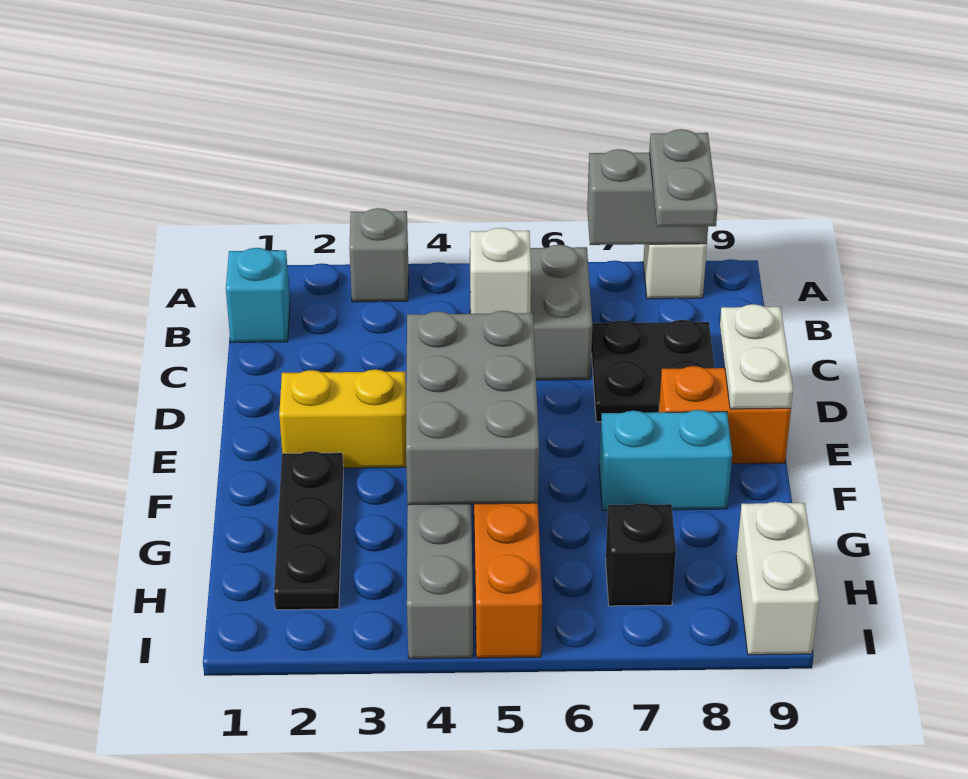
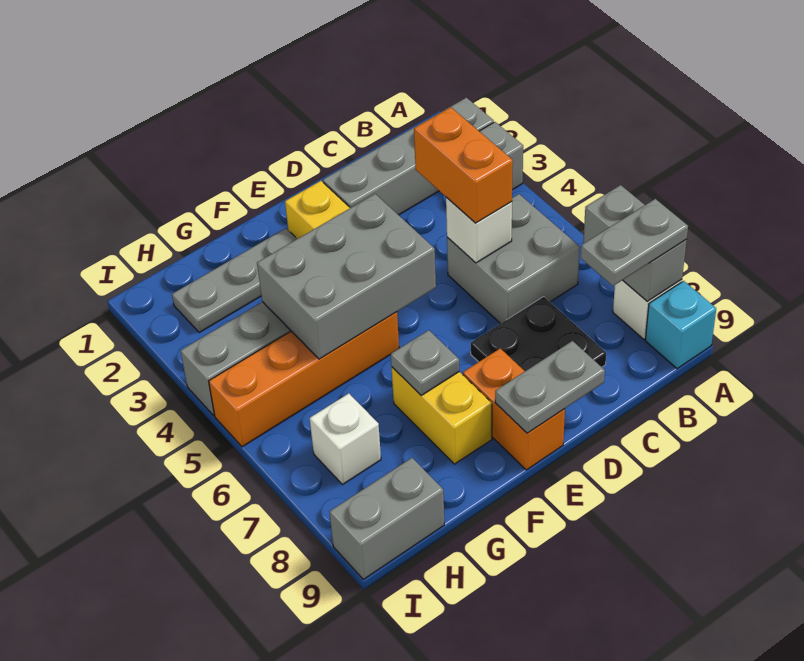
none -> grey brick A2:D2 level 1
cyan brick B1 level 1 -> cyan brick A9 level 1
none -> orange brick C4:C5 level 3
white plate D9:E9 level 2 -> grey plate D9:E9 level 2
black plate F2:H2 level 1 -> grey plate F2:H2 level 1
cyan brick F7:F8 level 1 -> yellow brick F7:F8 level 1
none -> grey plate F7 level 2
black brick H7 level 1 -> white brick H7 level 1
white brick H9:I9 level 1 -> grey brick H9:I9 level 1

